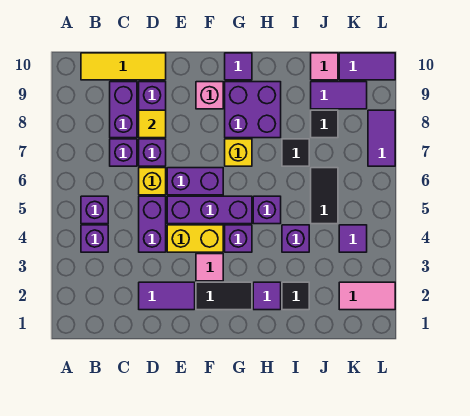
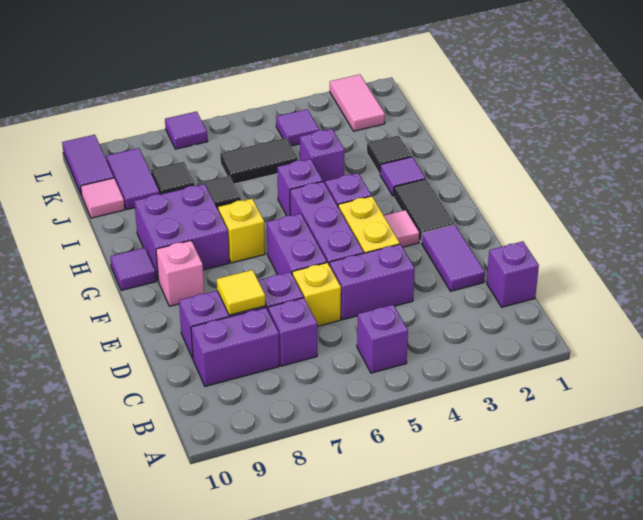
purple brick B4 level 1 -> purple brick C1 level 1
yellow tile B10:D10 level 1 -> none
purple tile L7:L8 level 1 -> purple tile L7 level 1

